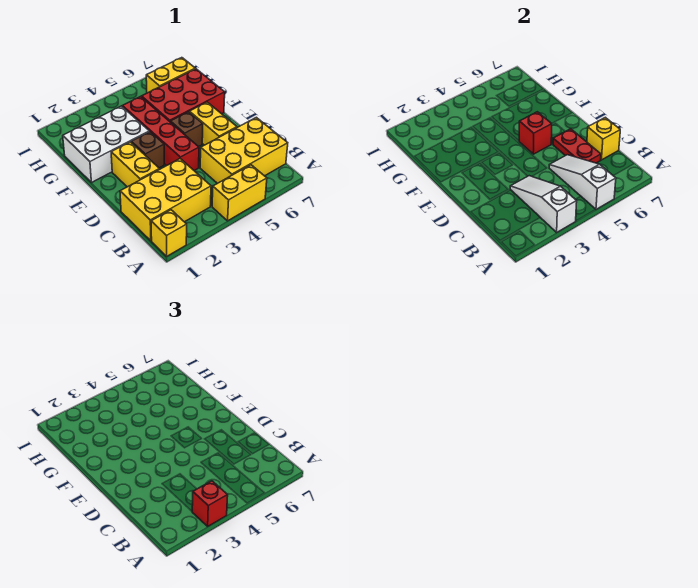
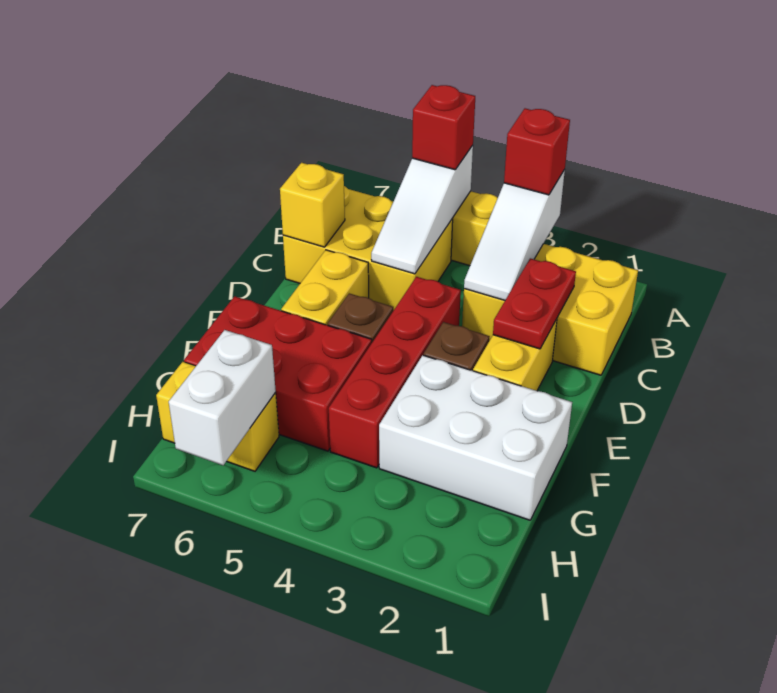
yellow brick A1 level 1 -> none
red plate C6:D6 level 2 -> red plate C2:D2 level 2
red brick E5 level 2 -> red brick A5 level 3
none -> white brick H6:I6 level 2

